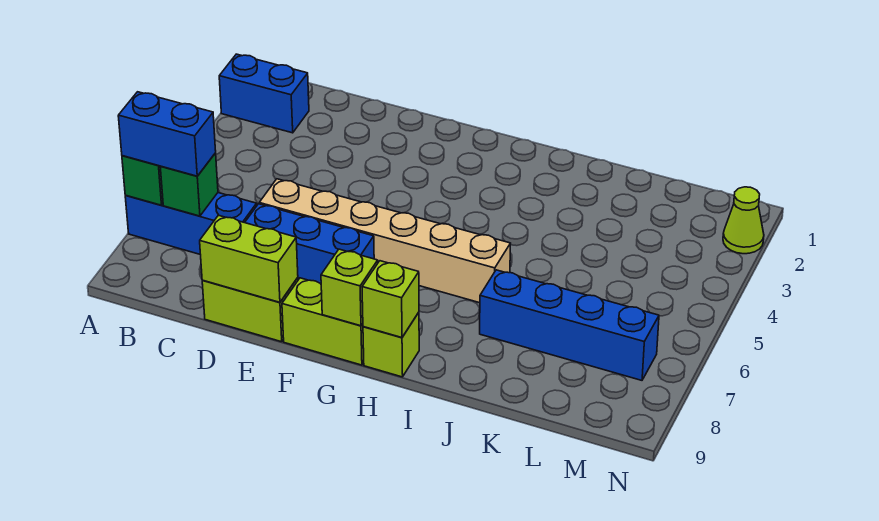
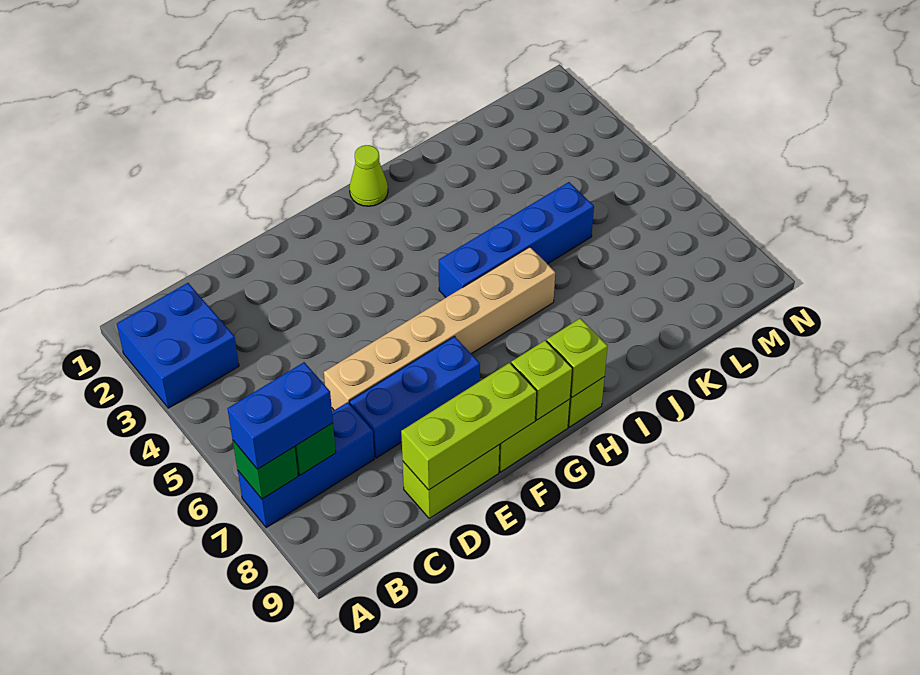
blue brick A2:B2 level 1 -> blue brick A2:B3 level 1
lime brick D9:E9 level 2 -> lime brick D9:F9 level 2
blue brick J7:M7 level 1 -> blue brick H5:K5 level 1
lime cone N2 level 1 -> lime cone H1 level 1

